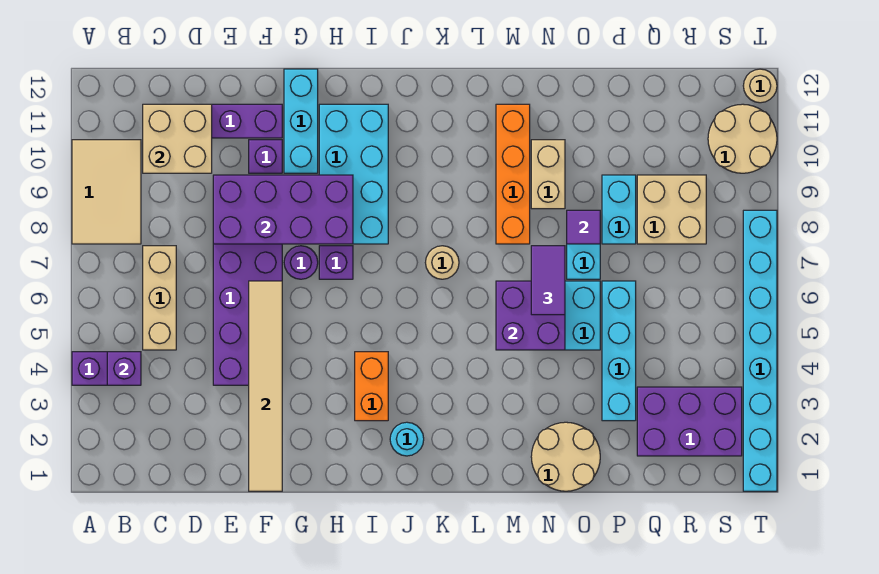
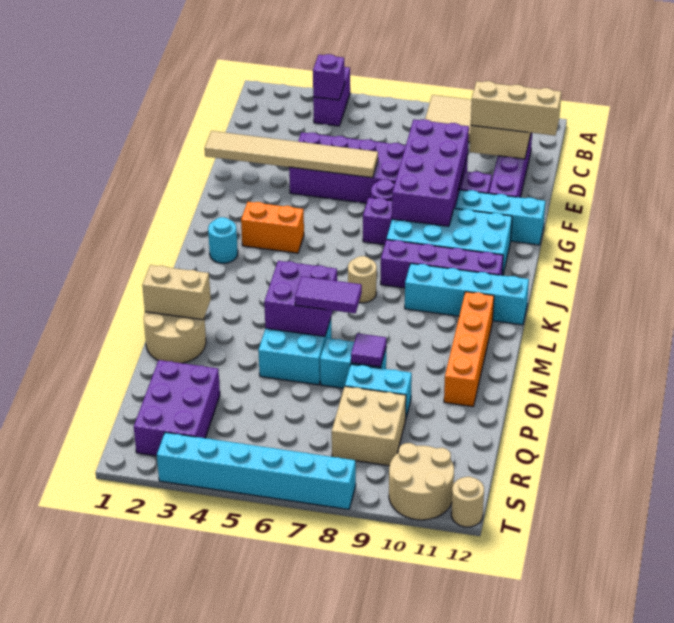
tan brick C5:C7 level 1 -> tan brick D10:D12 level 3
none -> purple brick J8:J11 level 1
orange brick M8:M11 level 1 -> orange brick L11:O11 level 1
tan brick N9:N10 level 1 -> tan brick N1:N2 level 2
cyan brick P3:P6 level 1 -> cyan brick K9:K12 level 1
cyan brick T1:T8 level 1 -> cyan brick T3:T8 level 1

